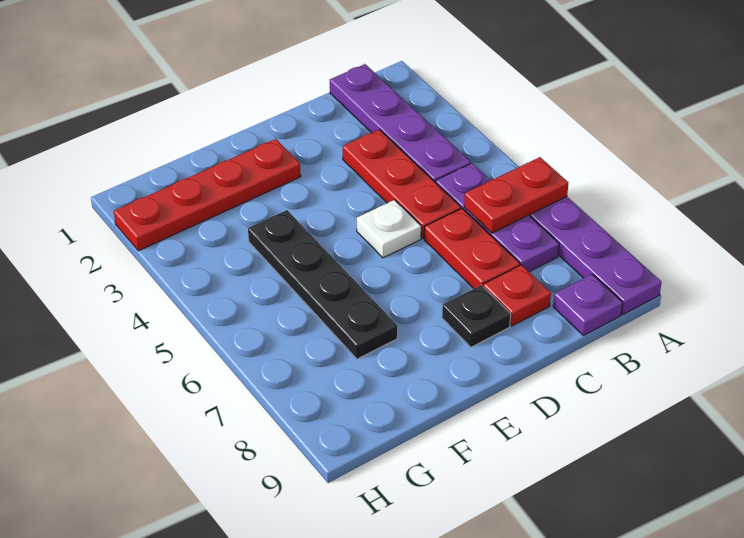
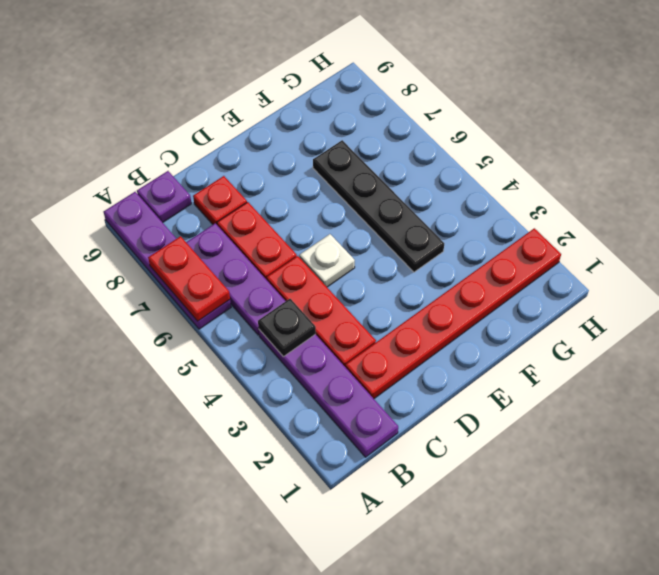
red plate A6:B6 level 2 -> red plate A6:A7 level 2
black plate D8 level 1 -> black plate B4 level 2
red plate E2:H2 level 1 -> red plate C2:H2 level 1

